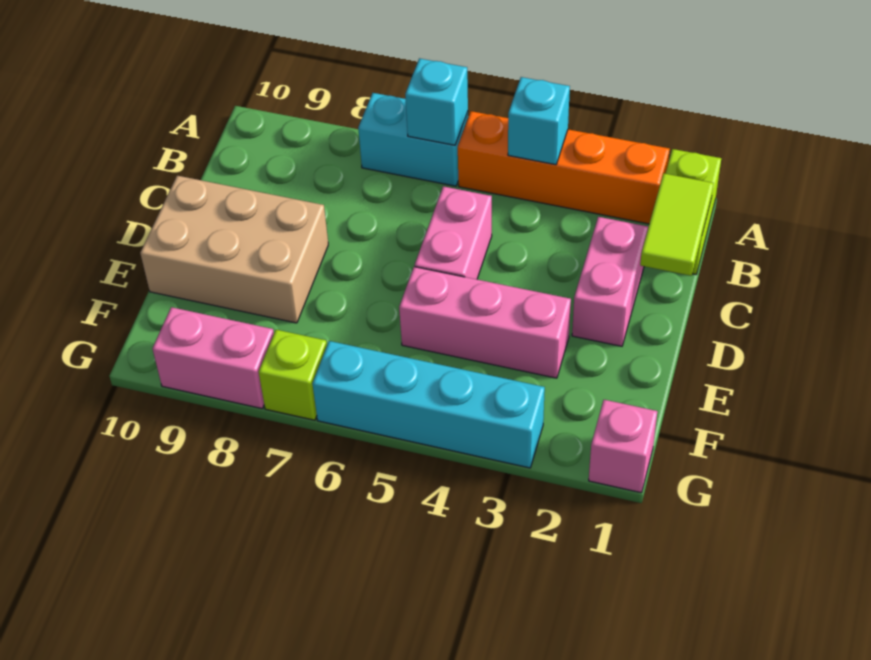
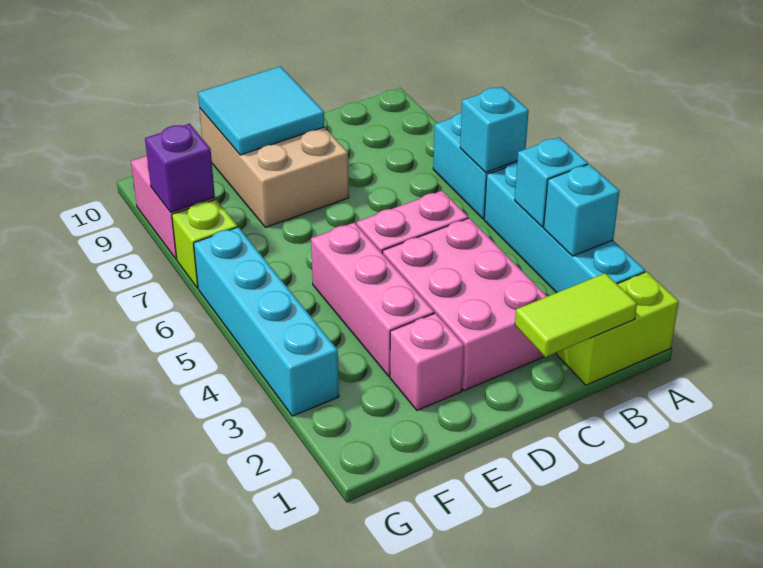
orange brick A2:A5 level 1 -> cyan brick A2:A5 level 1
none -> cyan brick A3 level 2
pink brick C2:D2 level 1 -> pink brick C2:D4 level 1
none -> cyan tile D9:E10 level 2
pink brick G1 level 1 -> pink brick E2 level 1
none -> purple brick G8 level 2

